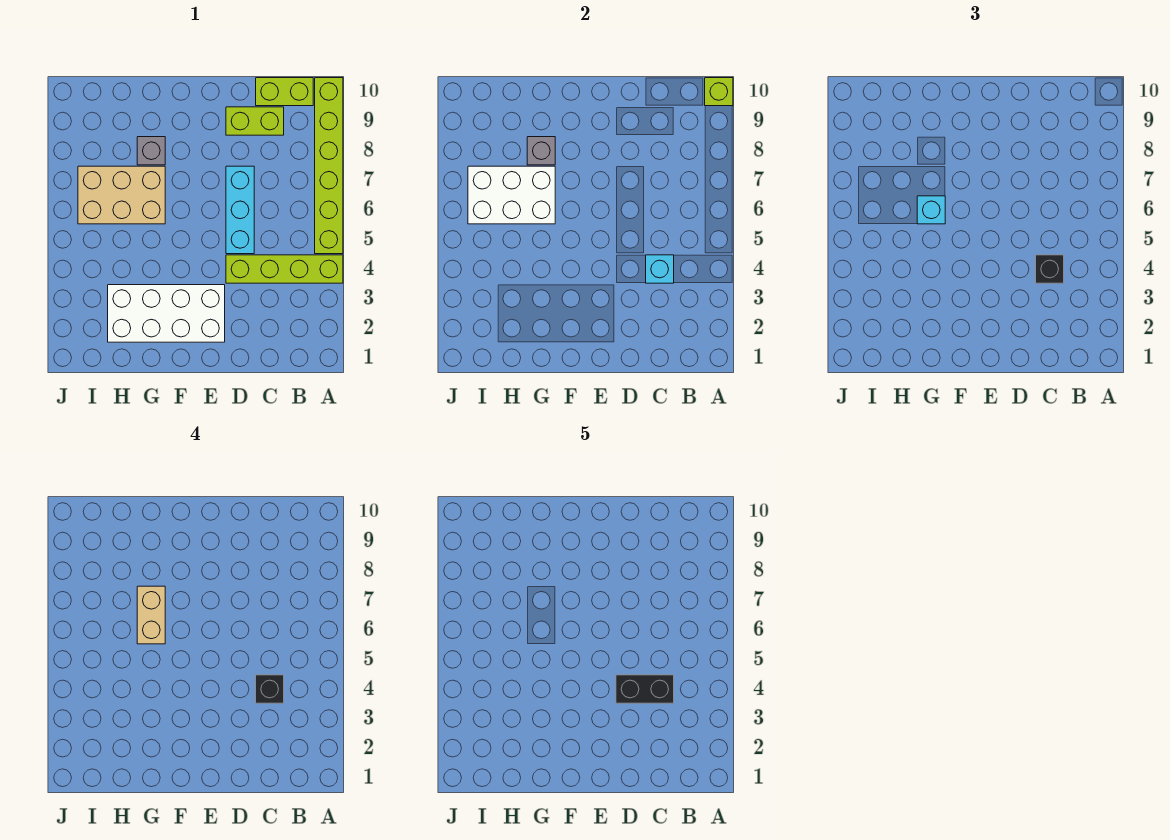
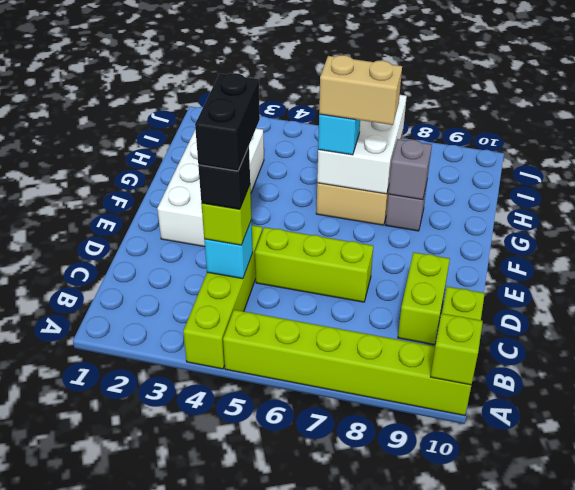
black brick C4 level 3 -> lime brick C4 level 3
cyan brick D5:D7 level 1 -> lime brick D5:D7 level 1

